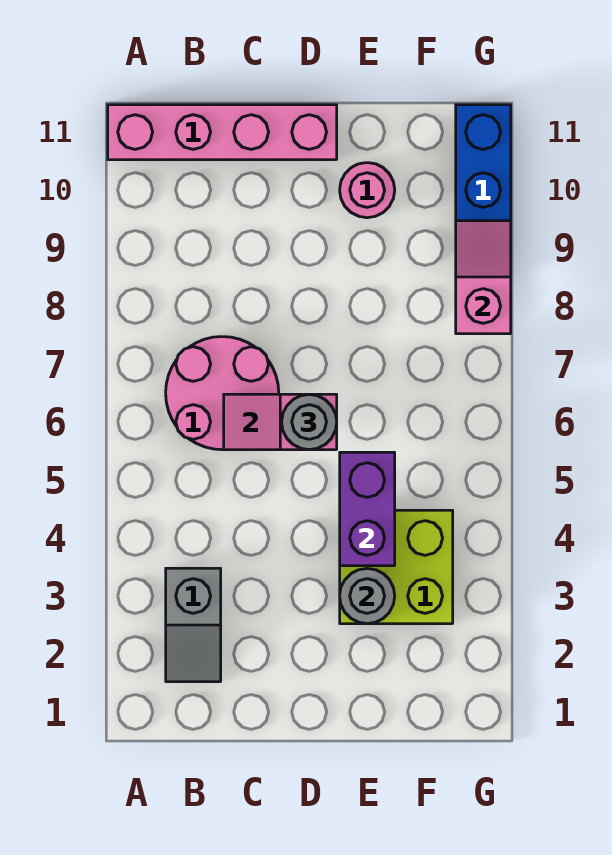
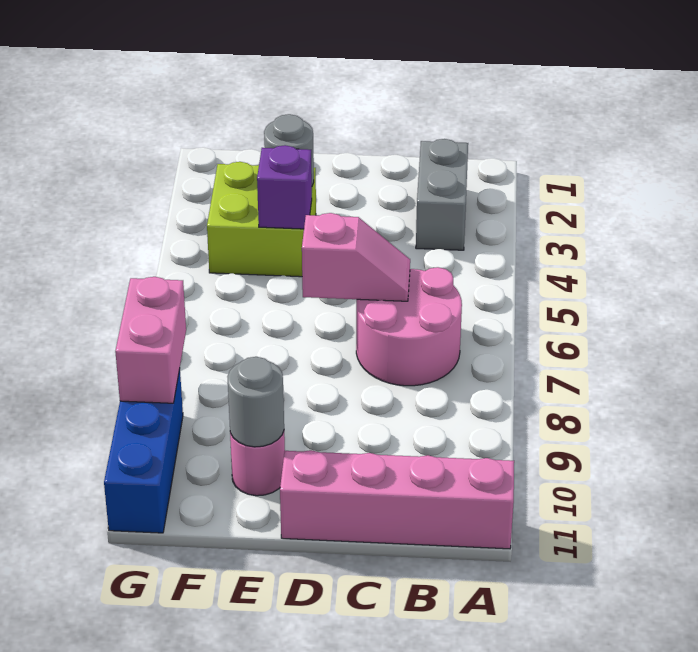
grey slope B2:B3 level 1 top 3 -> grey brick B2:B3 level 1
grey round brick D6 level 3 -> grey round brick E10 level 2
purple brick E4:E5 level 2 -> purple brick E4 level 2
pink slope G8:G9 level 2 top 8 -> pink brick G8:G9 level 2

